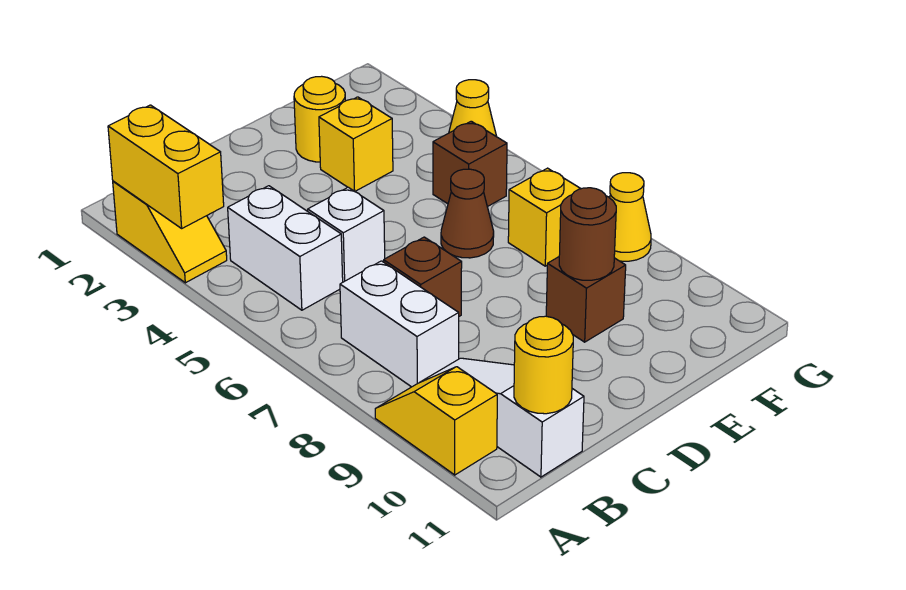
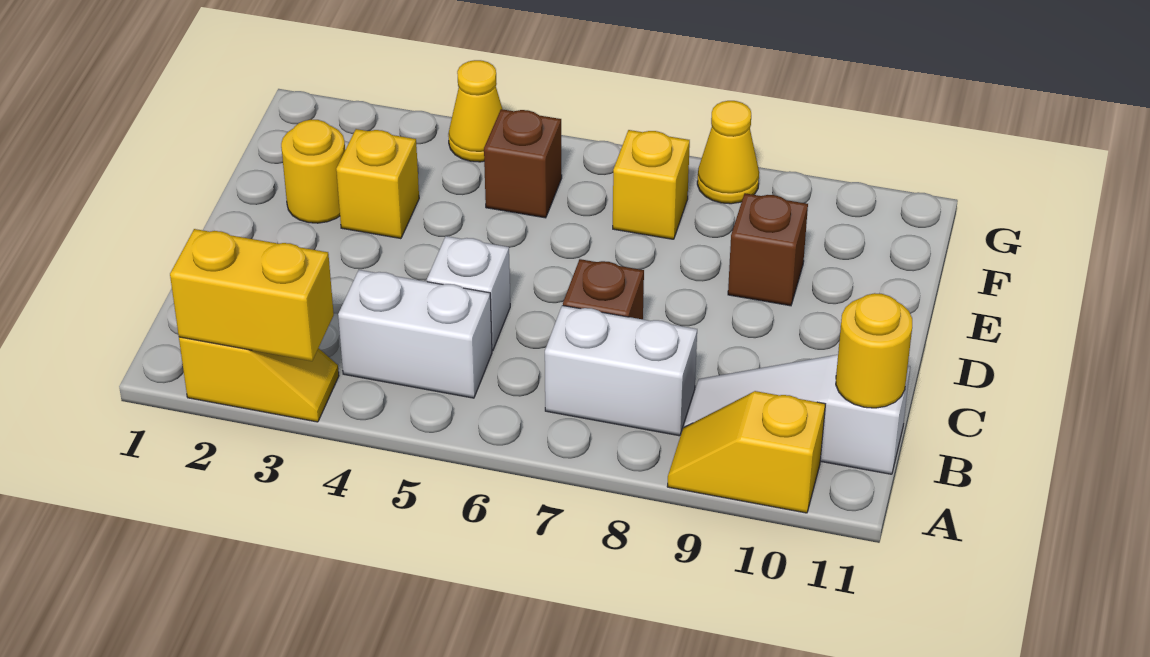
brown cone E6 level 1 -> none
brown round brick E9 level 2 -> none

